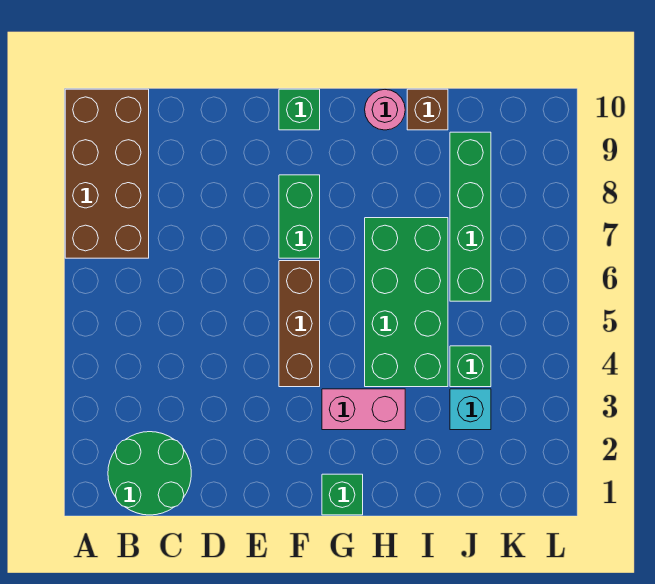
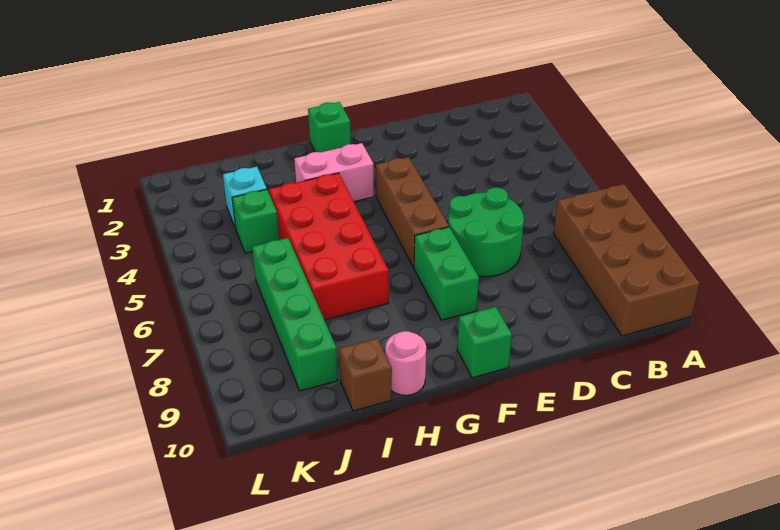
green round brick B1:C2 level 1 -> green round brick D6:E7 level 1
green brick H4:I7 level 1 -> red brick H4:I7 level 1

